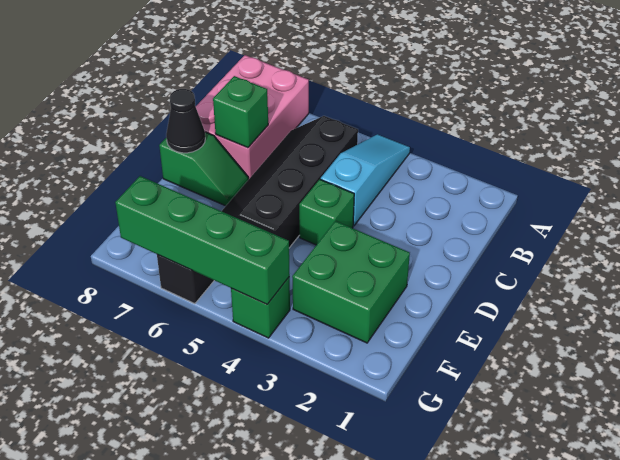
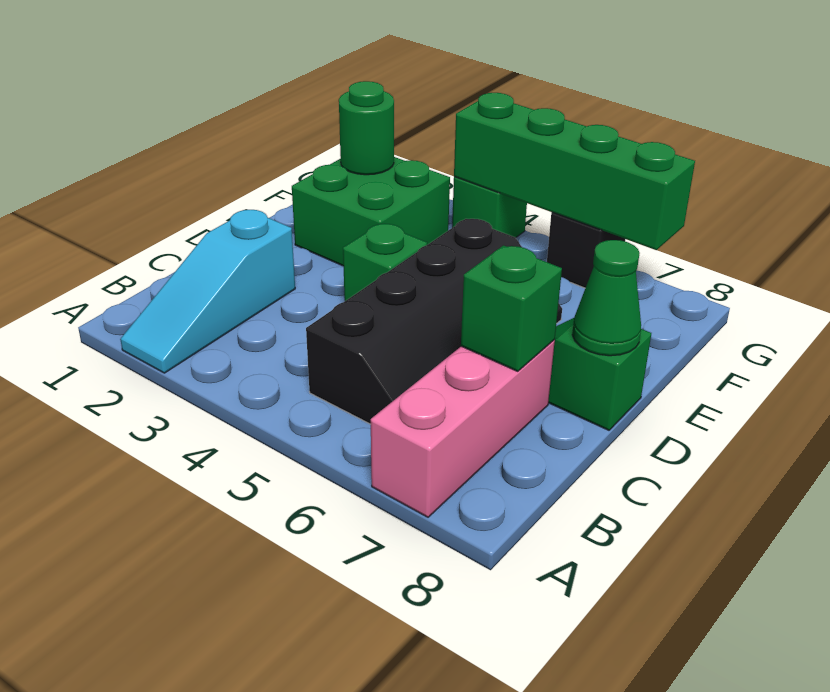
cyan slope A4:C4 level 1 top C -> cyan slope A2:C2 level 1 top C
pink brick A7:C8 level 1 -> pink brick A7:C7 level 1
black cone D8 level 2 -> green cone D8 level 2
none -> green round brick F2 level 2

